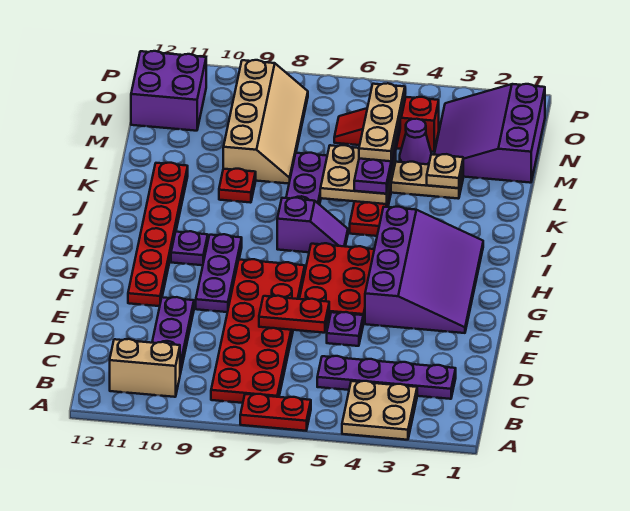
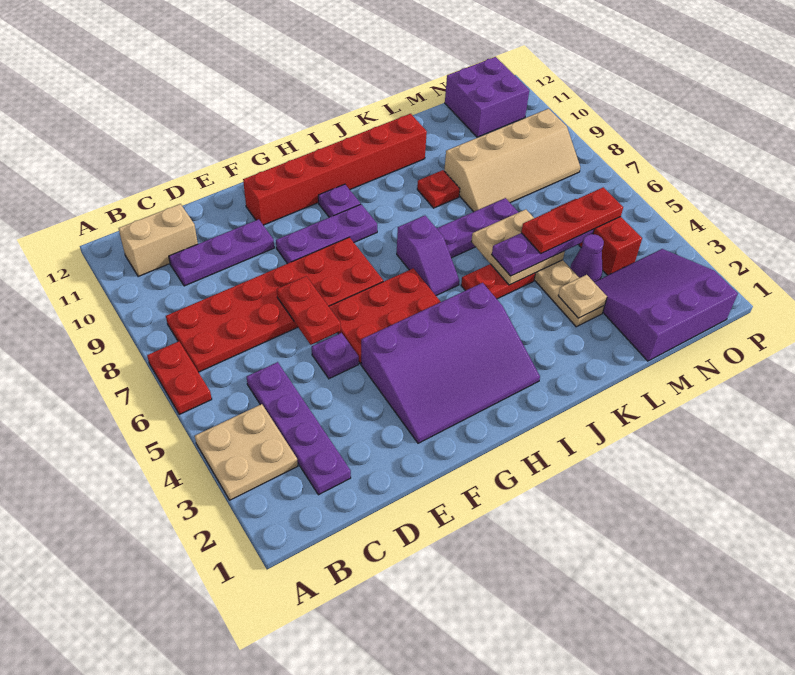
tan brick B10:B11 level 1 -> tan brick B11:C11 level 1
red plate F11:K11 level 1 -> red brick F11:K11 level 1
tan plate L5:N5 level 4 -> red plate L5:N5 level 4

